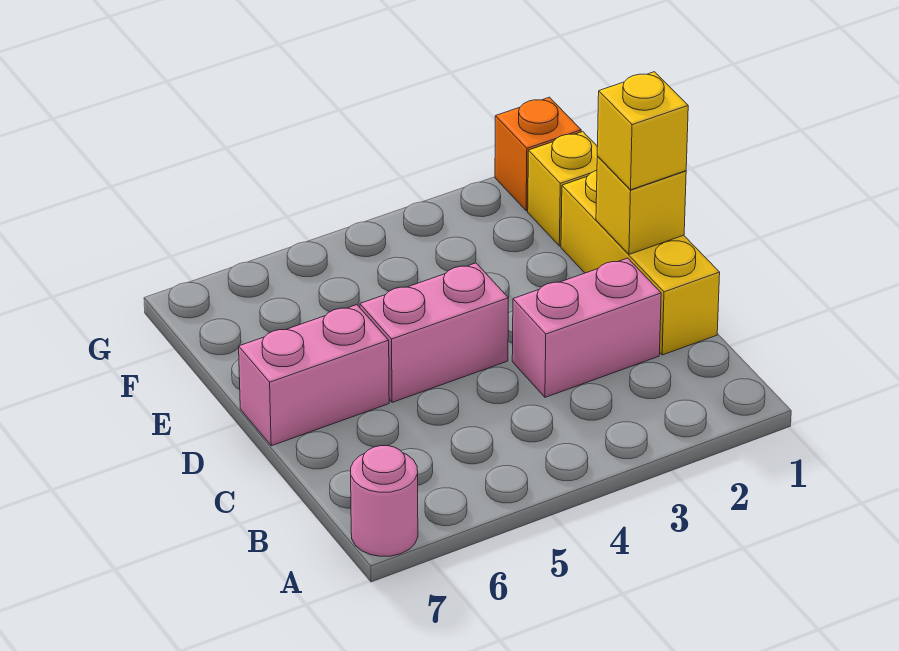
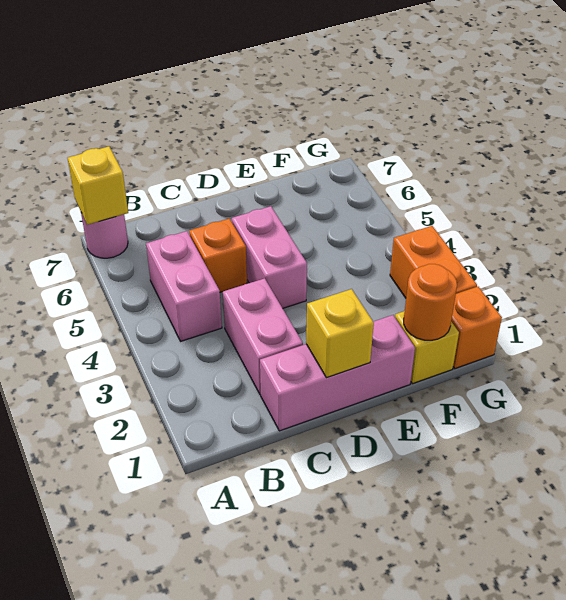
yellow brick C1:E1 level 1 -> pink brick C1:E1 level 1
none -> orange brick C5 level 1
yellow brick D1 level 3 -> yellow brick A7 level 2
pink brick D6:D7 level 1 -> pink brick B4:B5 level 1
none -> orange round brick F1 level 2
none -> orange brick G2:G3 level 1

